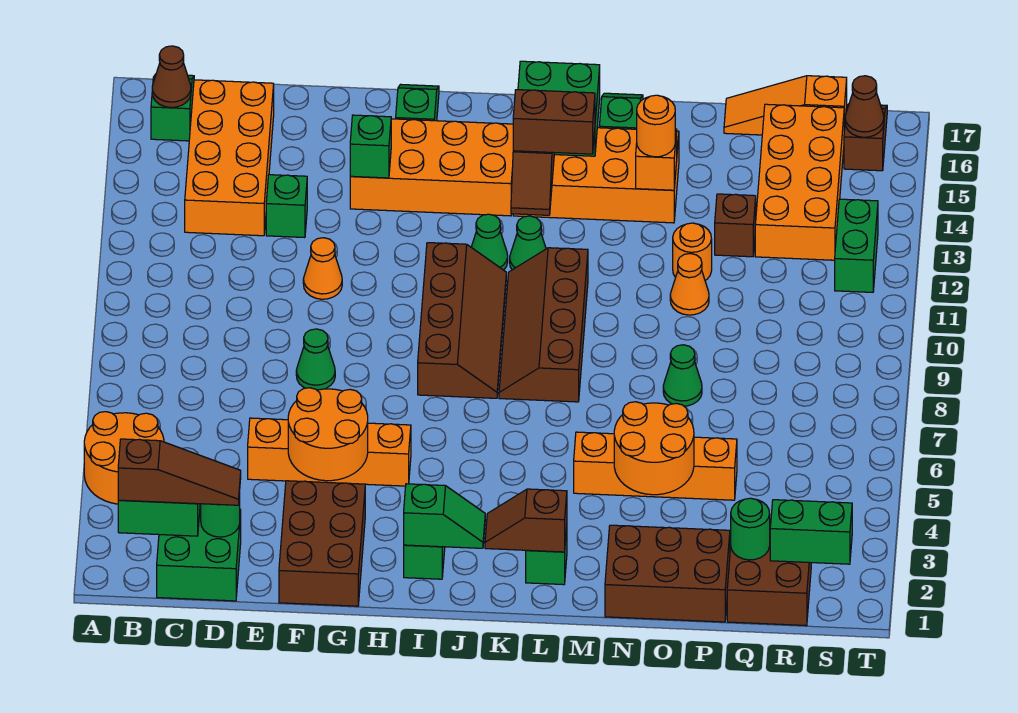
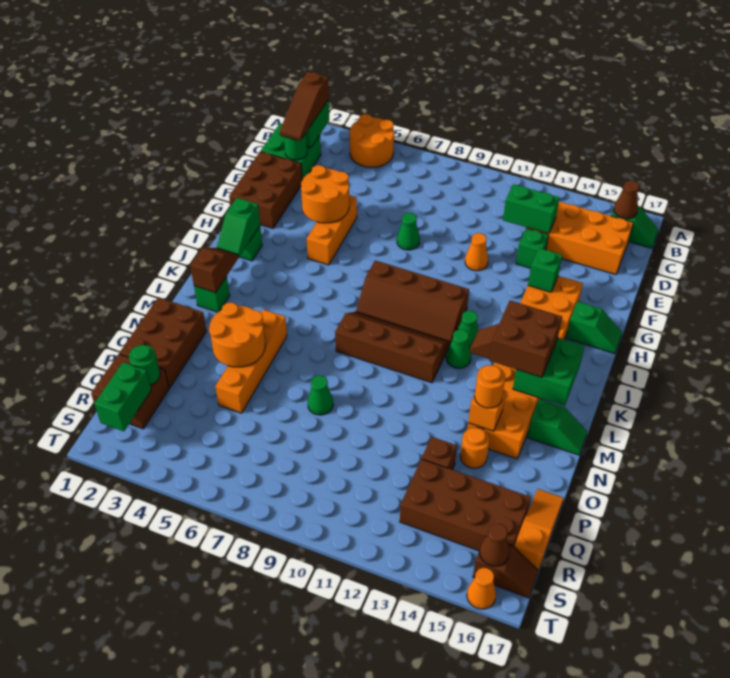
orange brick E5:H5 level 1 -> orange brick F5:H5 level 1
brown brick F1:G3 level 1 -> brown brick E1:G2 level 1
brown brick K14:L14 level 3 -> brown brick K14:L15 level 3
orange cone O11 level 1 -> orange cone T16 level 1
orange round brick O12 level 1 -> orange round brick O14 level 1
orange brick Q13:R16 level 1 -> brown brick Q13:R16 level 1
green brick S12:S13 level 1 -> green brick D12:D13 level 2

